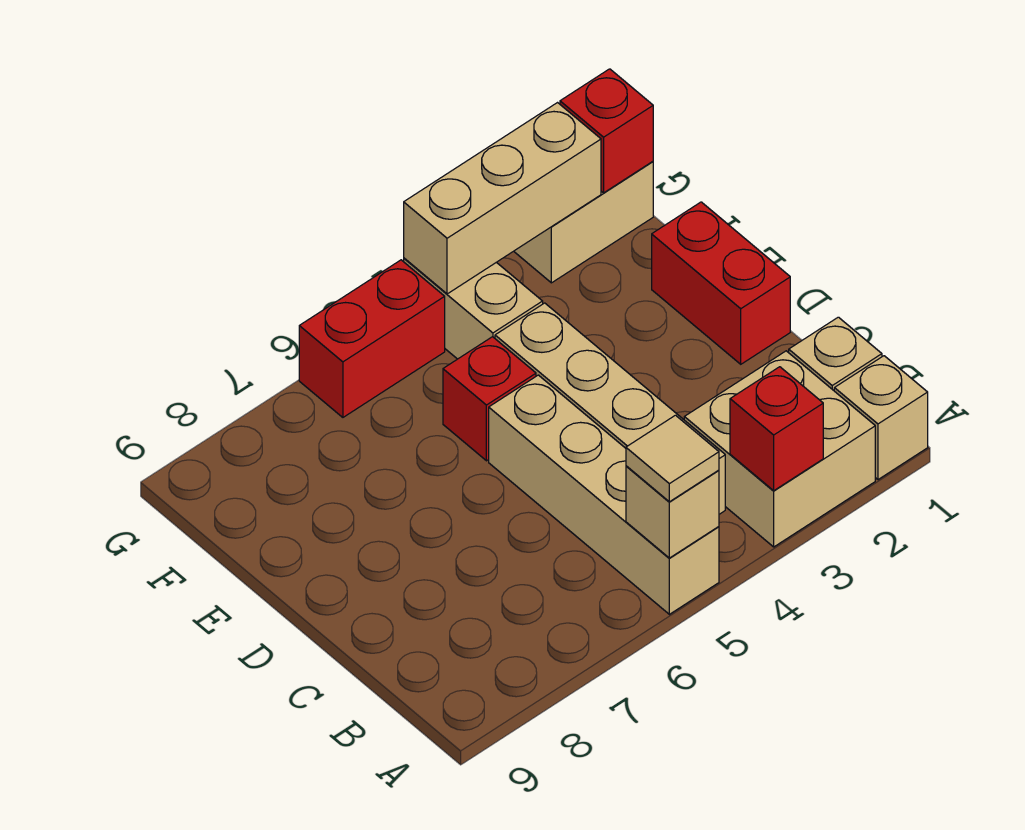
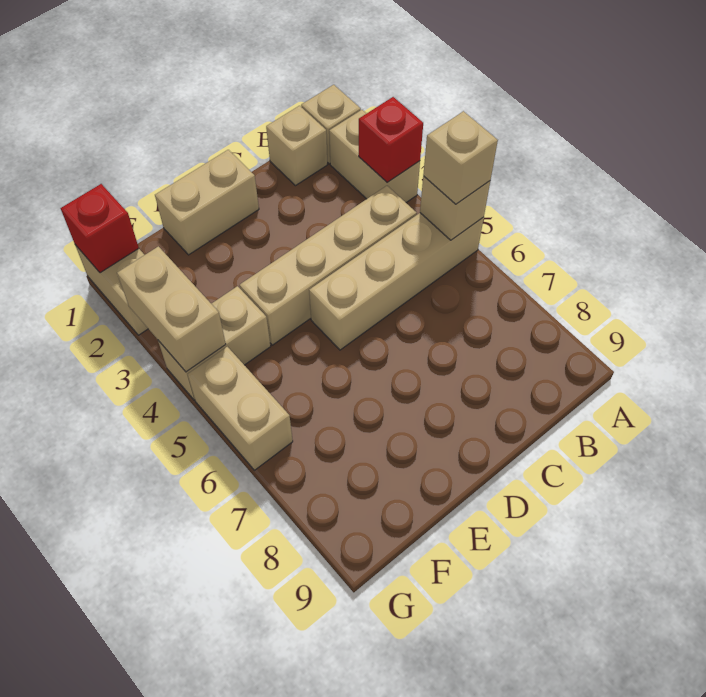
tan brick A2:B3 level 1 -> tan brick A2:A3 level 1
tan tile A5 level 3 -> tan brick A5 level 3
red brick D1:E1 level 1 -> tan brick D1:E1 level 1
red brick E5 level 1 -> none
tan brick G2:G4 level 2 -> tan brick G3:G4 level 2
red brick G5:G6 level 1 -> tan brick G5:G6 level 1

